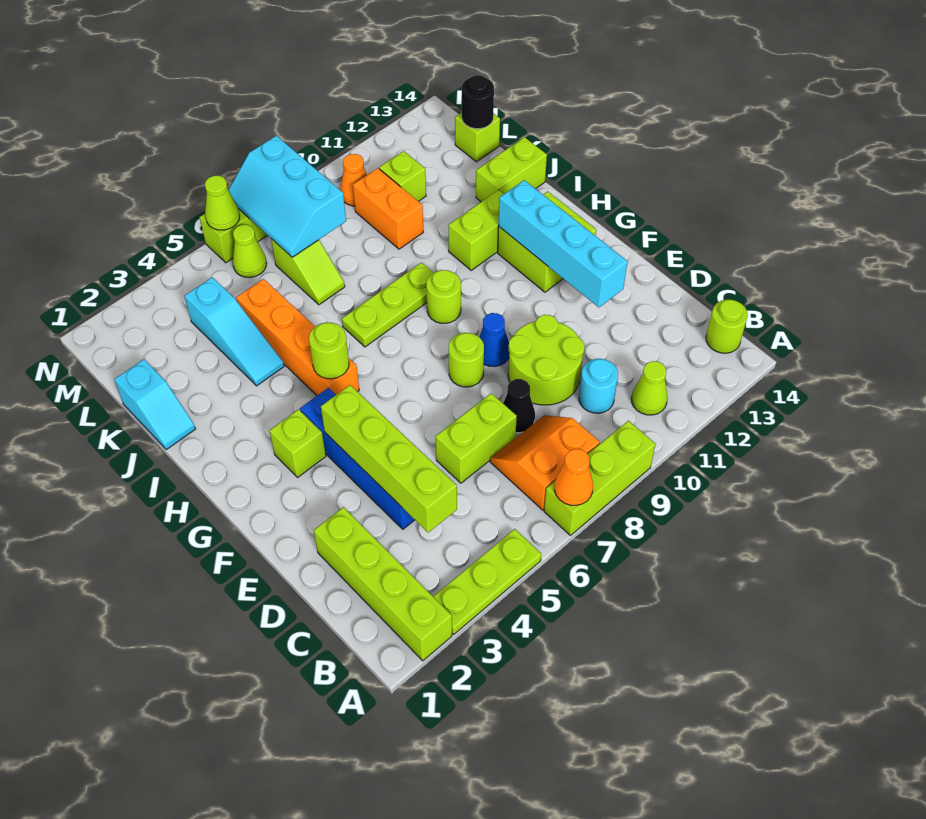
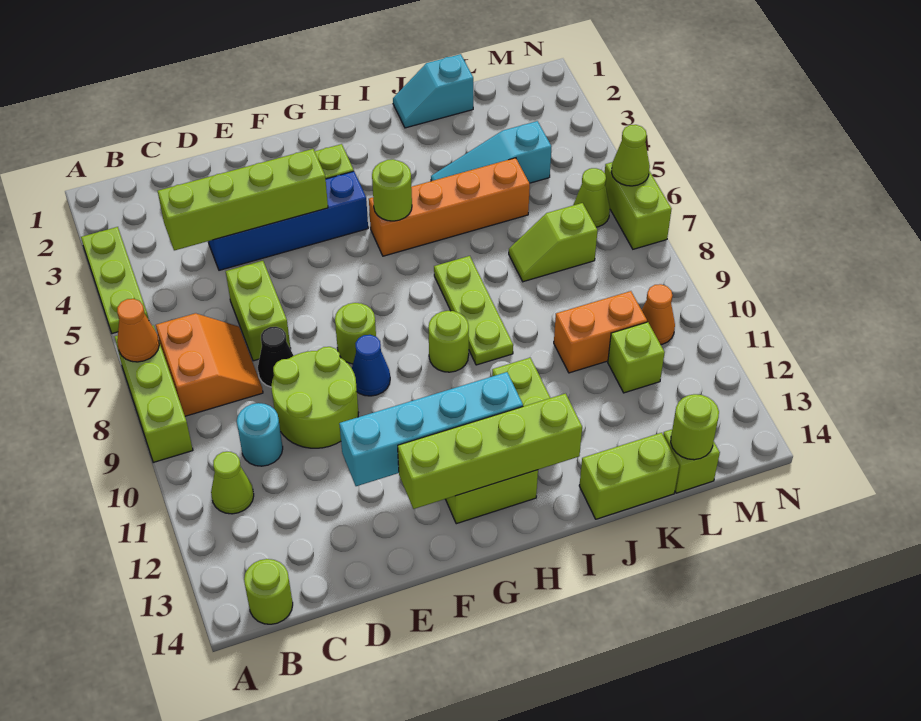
lime brick A2:D2 level 1 -> lime brick F13:I13 level 2
lime brick J13:J14 level 1 -> lime brick J14:K14 level 1
cyan slope L7:N8 level 2 top 8 -> none
black round brick L14 level 2 -> lime round brick L14 level 2

